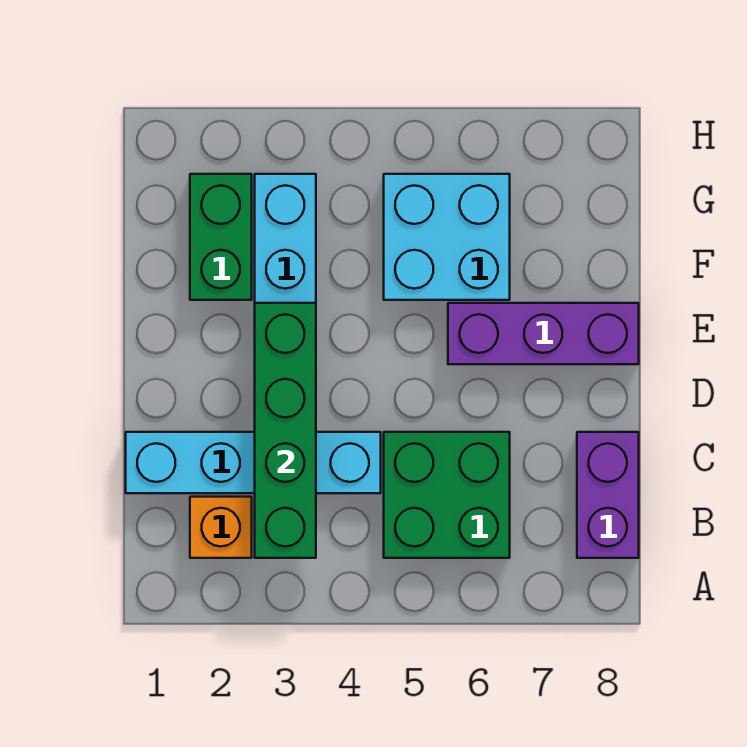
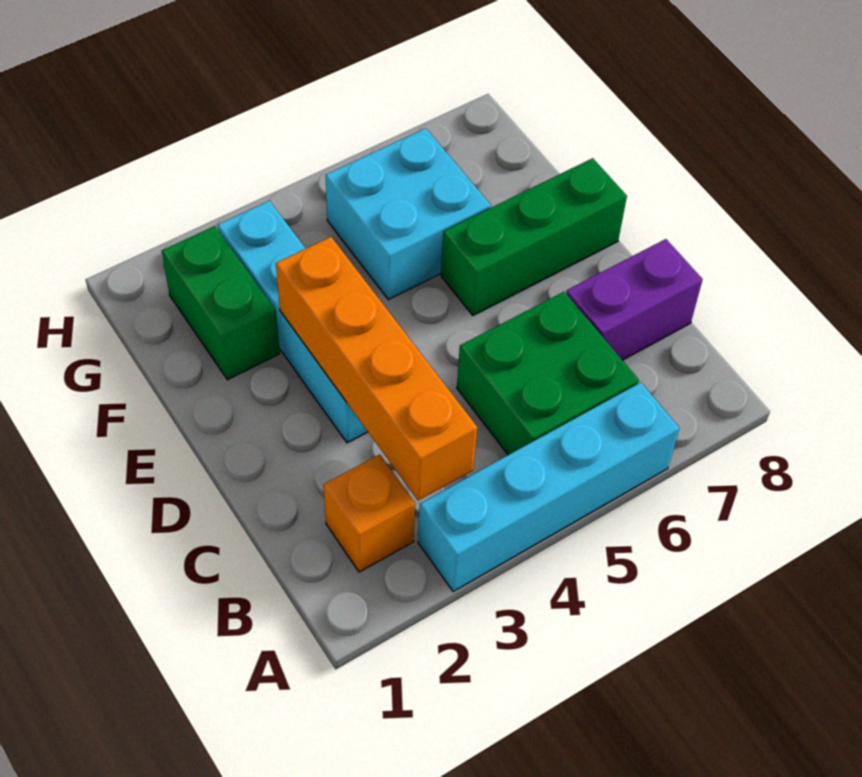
green brick B3:E3 level 2 -> orange brick B3:E3 level 2
purple brick B8:C8 level 1 -> purple brick C7:C8 level 1
cyan brick C1:C4 level 1 -> cyan brick A3:A6 level 1
purple brick E6:E8 level 1 -> green brick E6:E8 level 1

